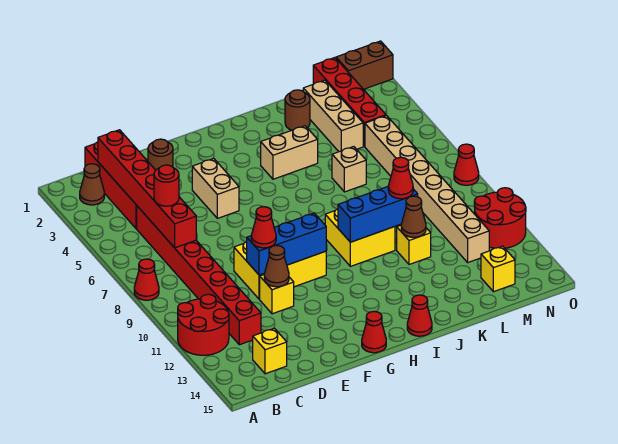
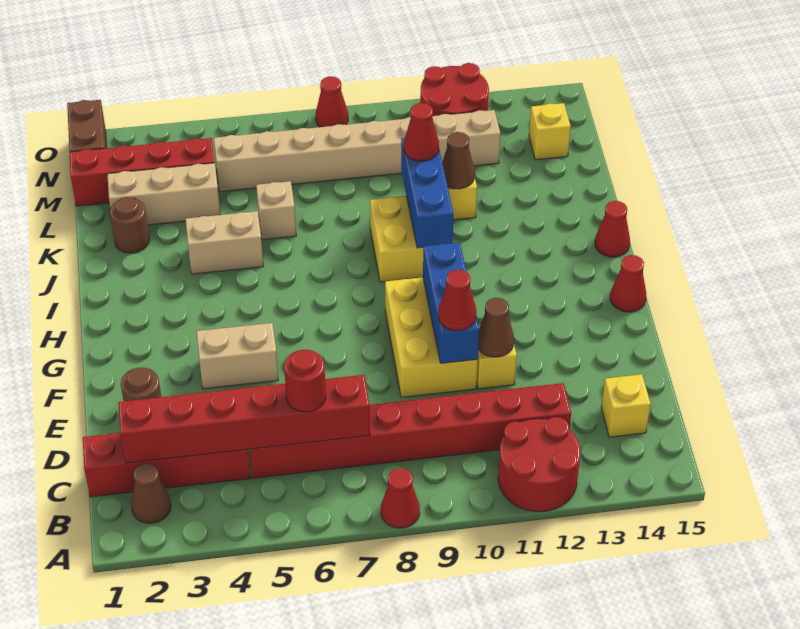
tan brick I4:J4 level 1 -> tan brick J4:J5 level 1

